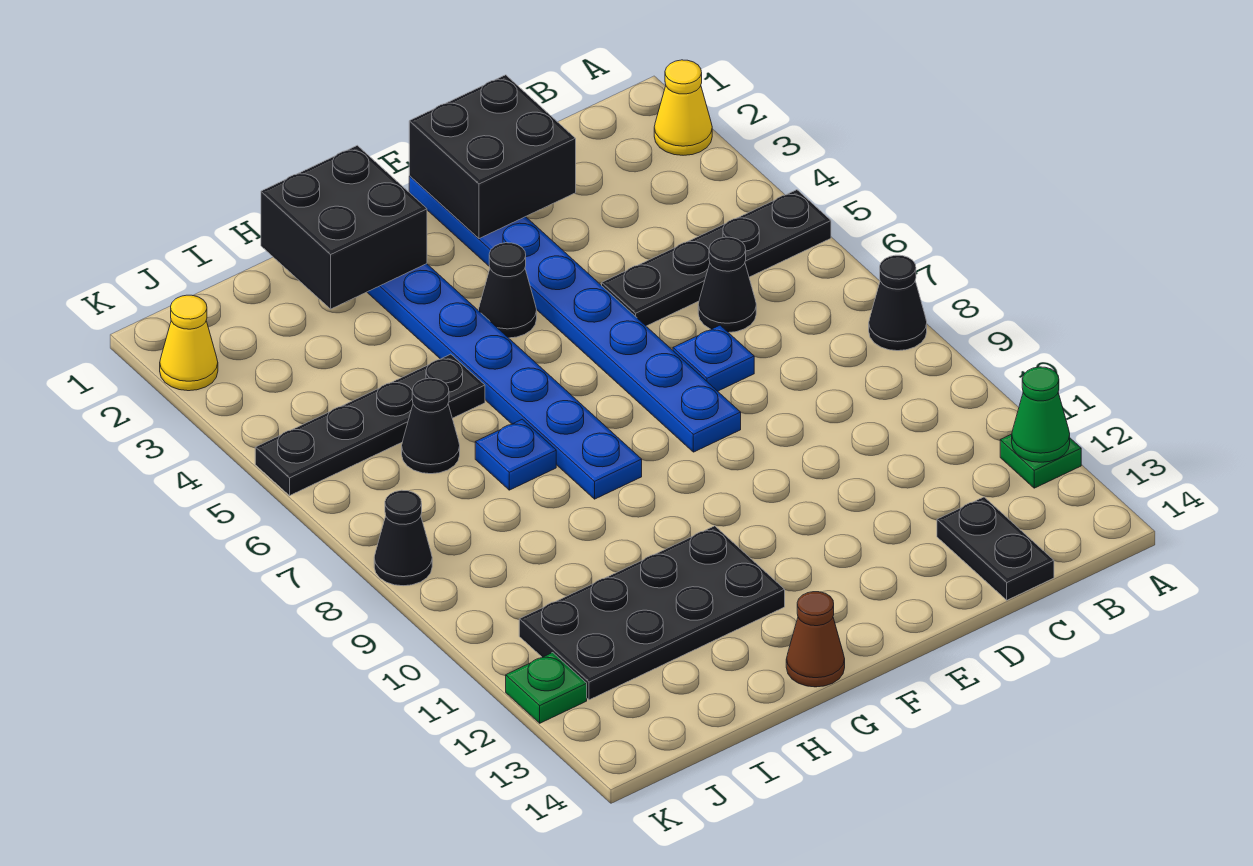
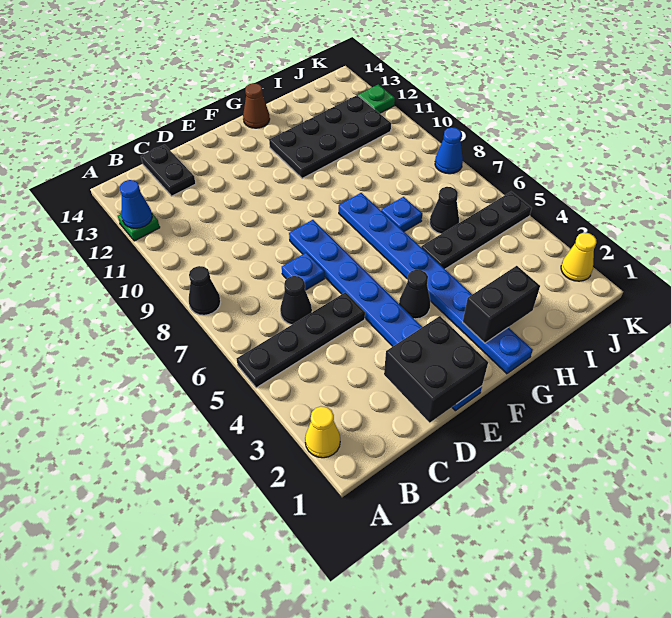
green cone A12 level 2 -> blue cone A12 level 2
black brick G1:H2 level 2 -> black brick G2:H2 level 2
black cone K8 level 1 -> blue cone K8 level 1

